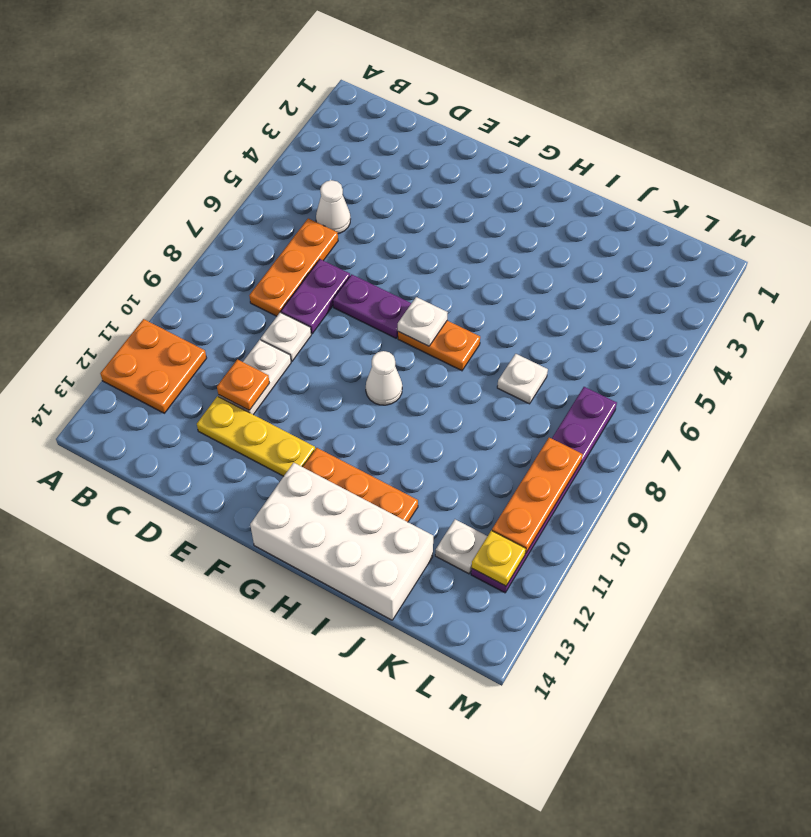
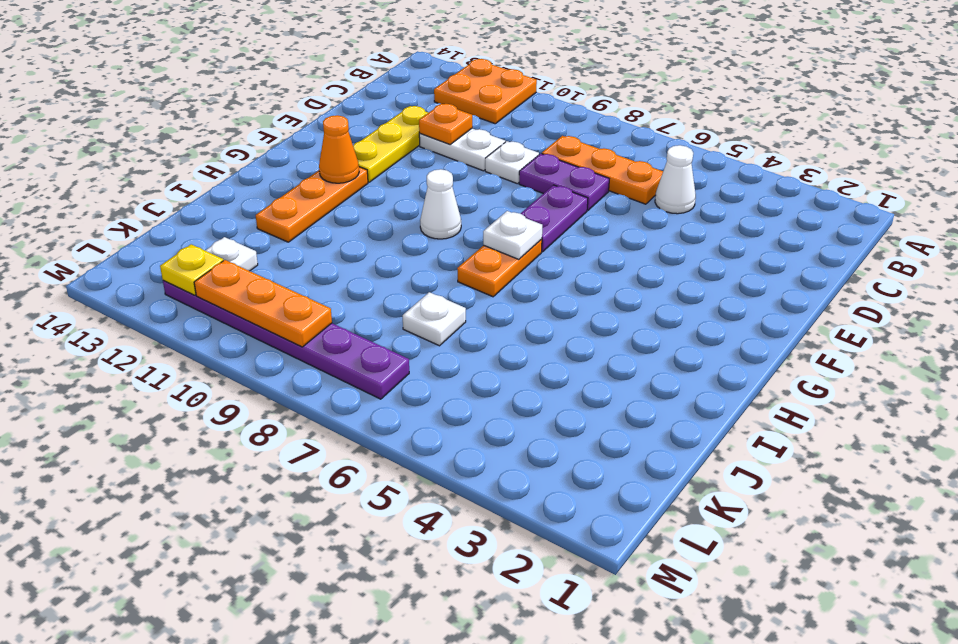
none -> orange cone G12 level 2
white brick G13:J14 level 1 -> none

